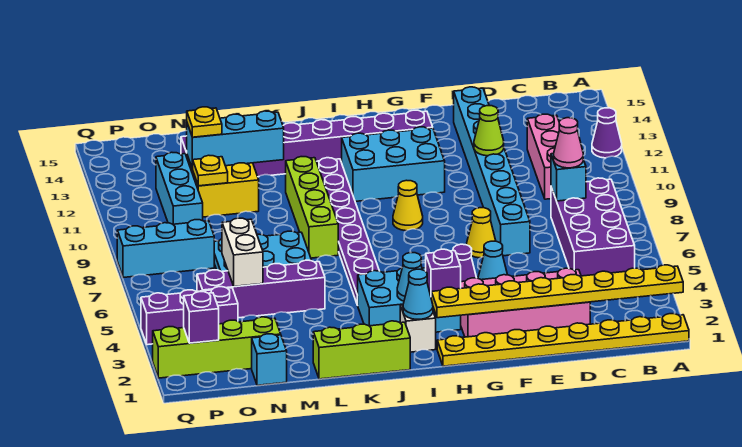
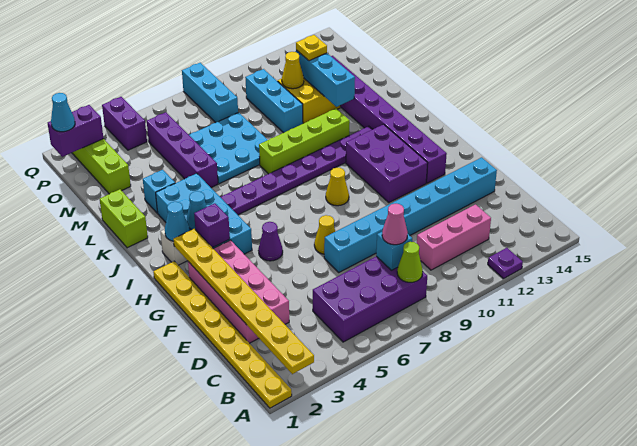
purple cone A12 level 1 -> purple plate A12 level 1
lime cone E11 level 2 -> lime cone B8 level 2
cyan cone F5 level 1 -> cyan cone P1 level 3
cyan brick G11:I12 level 1 -> purple brick G11:I12 level 1
cyan brick H3:J4 level 1 -> cyan brick H3:K4 level 1
lime brick J1:L1 level 1 -> lime brick K1:L1 level 1
cyan brick N1 level 1 -> cyan brick L3 level 1
white brick N5:N6 level 2 -> none
yellow plate N11 level 2 -> yellow cone N11 level 2
purple brick O4:Q4 level 1 -> purple brick P4:Q4 level 1
cyan brick O10:O12 level 1 -> cyan brick M10:O10 level 1
purple brick P2 level 2 -> purple brick P1:P2 level 2

